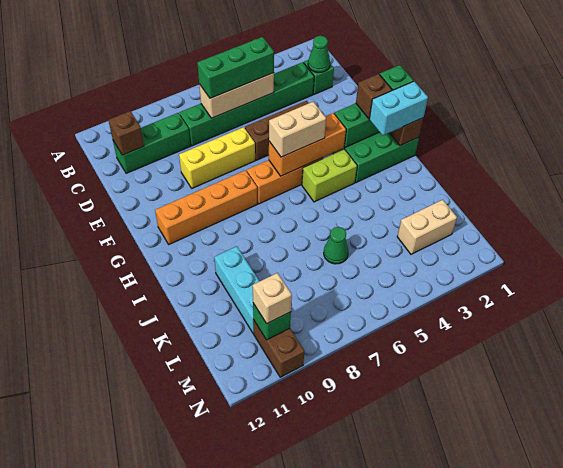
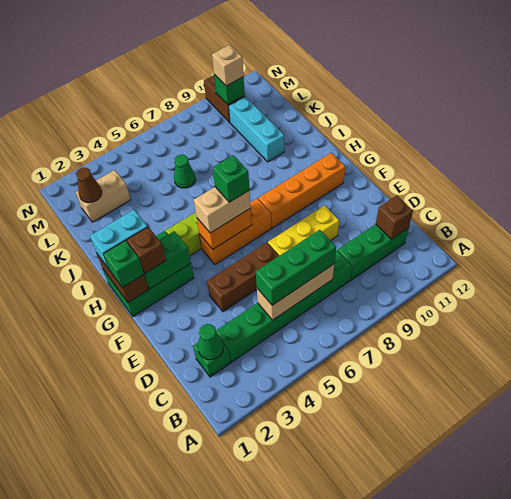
orange brick G4:G6 level 2 -> orange brick G5:G6 level 2
none -> green brick G6 level 4
none -> brown cone L2 level 2

